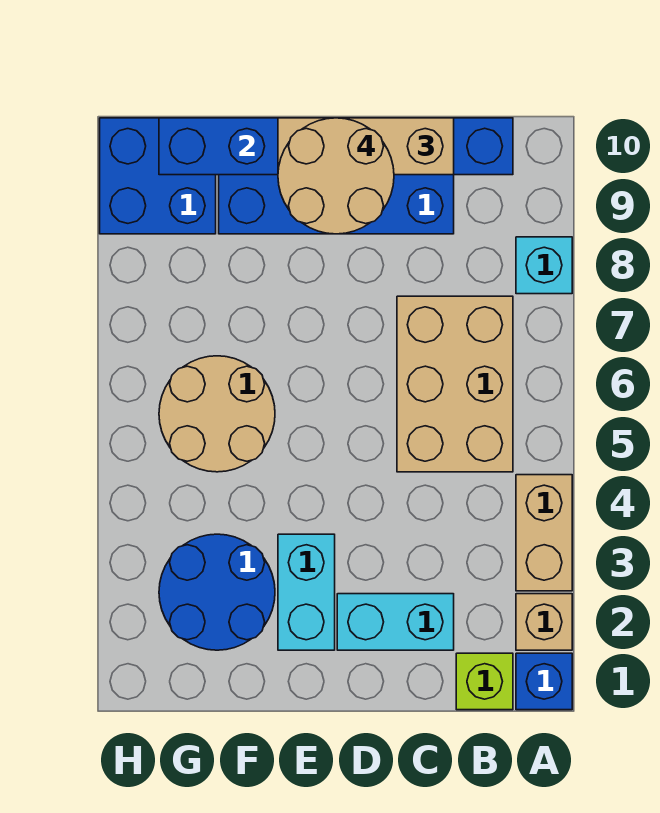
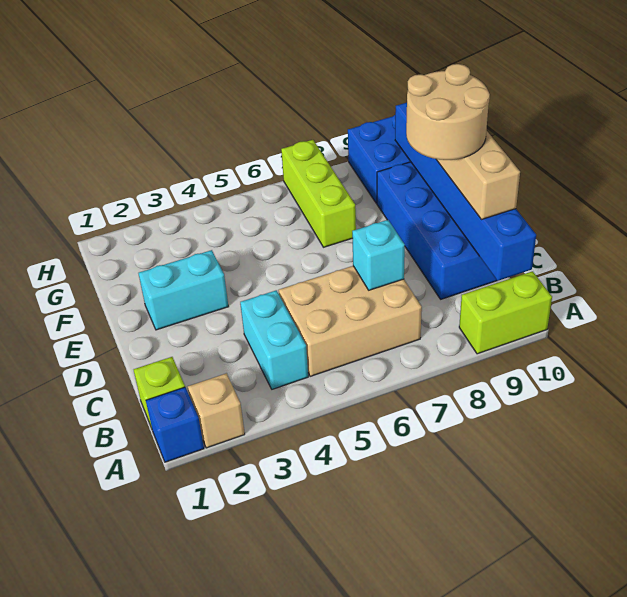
tan brick A3:A4 level 1 -> none
cyan brick A8 level 1 -> cyan brick C7 level 2
none -> lime brick A9:A10 level 1
cyan brick C2:D2 level 1 -> cyan brick B4:C4 level 1
blue round brick F2:G3 level 1 -> none
tan round brick F5:G6 level 1 -> none
none -> lime brick F7:H7 level 1

